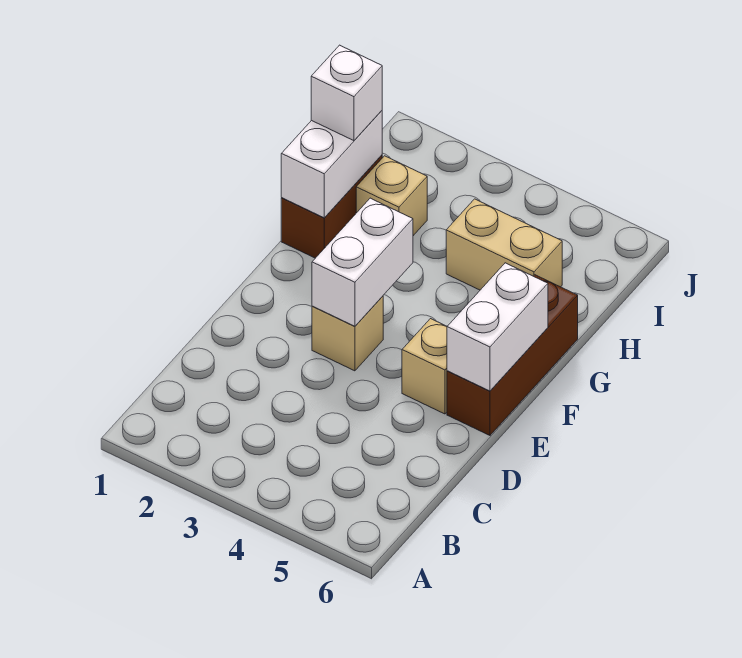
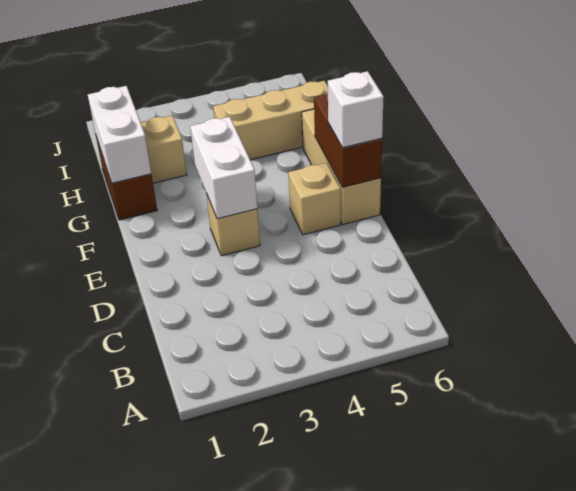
brown brick E6:G6 level 1 -> tan brick E6:G6 level 1
white brick E6:F6 level 2 -> brown brick E6:F6 level 2
white brick H1 level 3 -> white brick E6 level 3
tan brick H4:H5 level 1 -> tan brick H4:H6 level 1

